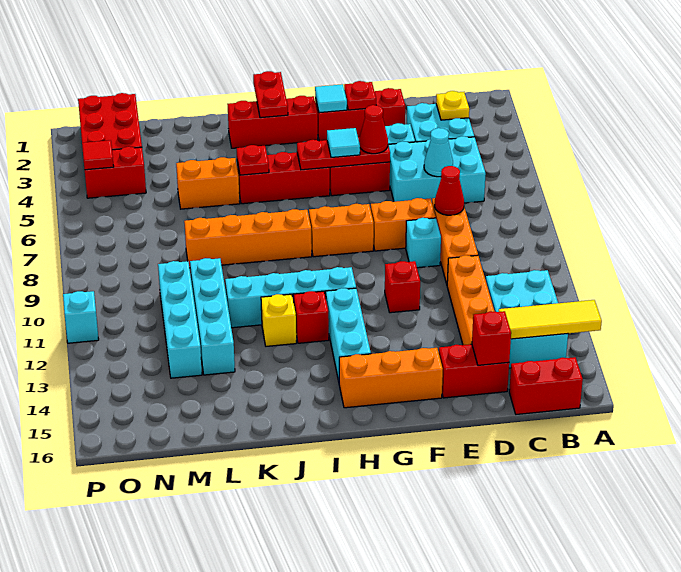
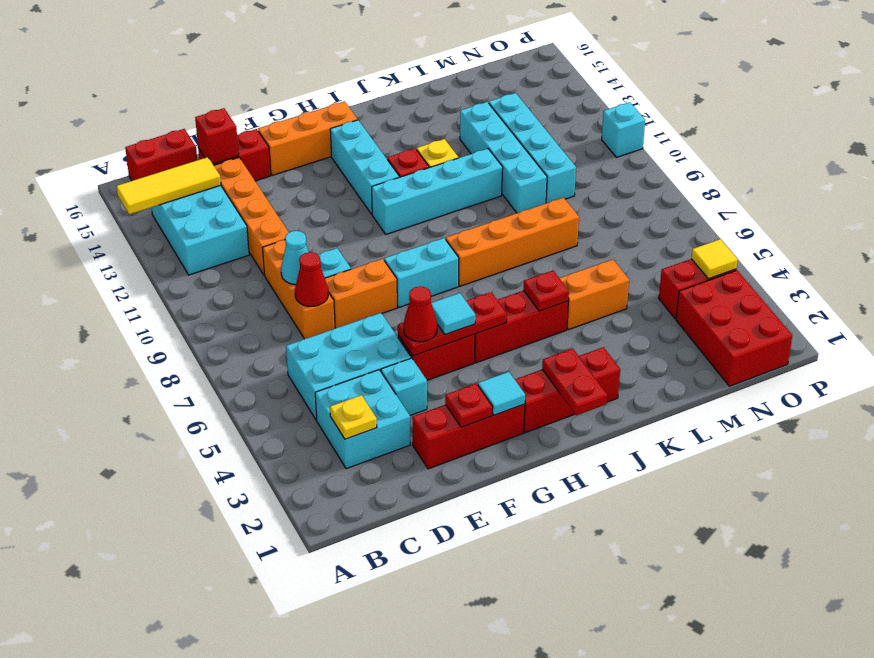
cyan cone D6 level 2 -> cyan cone D9 level 2
red brick F11 level 1 -> none
orange brick G8:H8 level 1 -> cyan brick G8:H8 level 1
red tile O4 level 2 -> yellow tile O4 level 2

